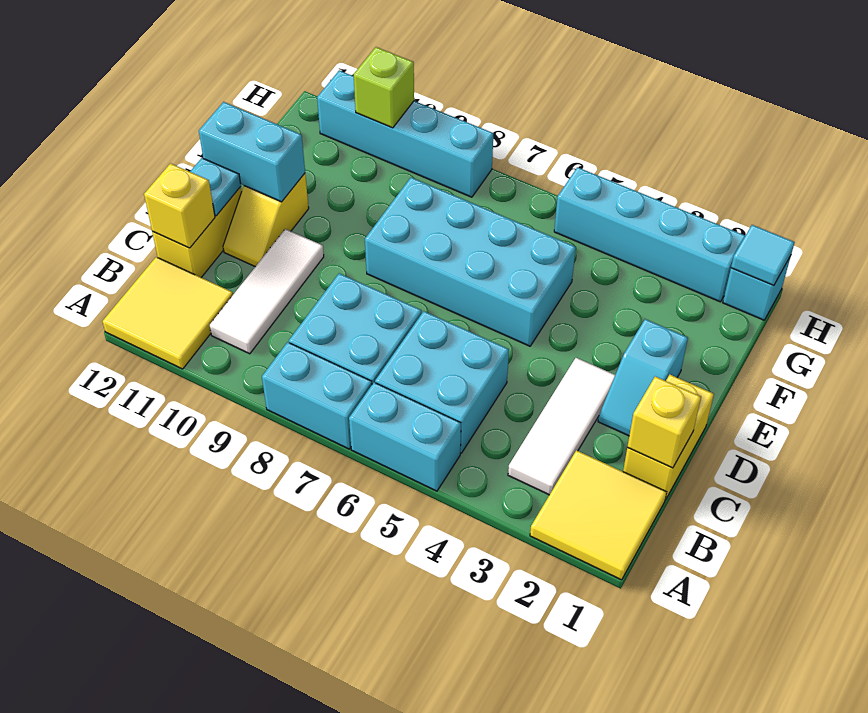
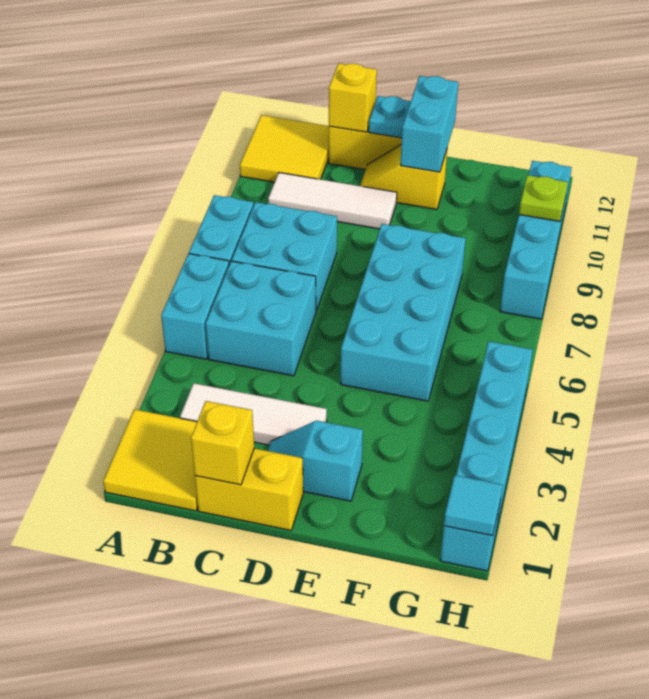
lime brick H10 level 2 -> lime plate H10 level 2

